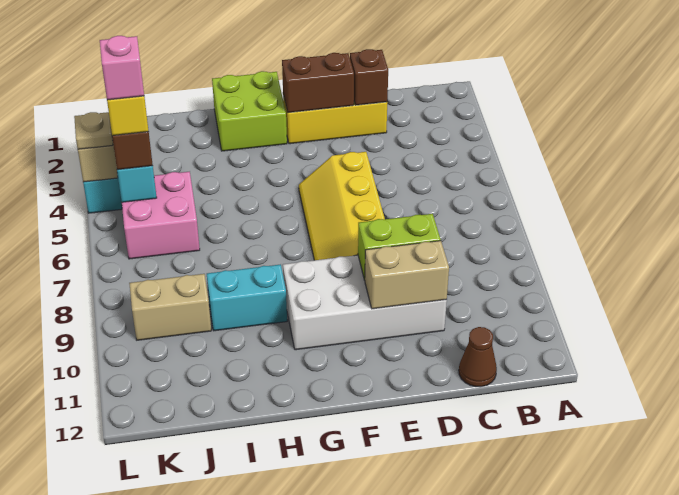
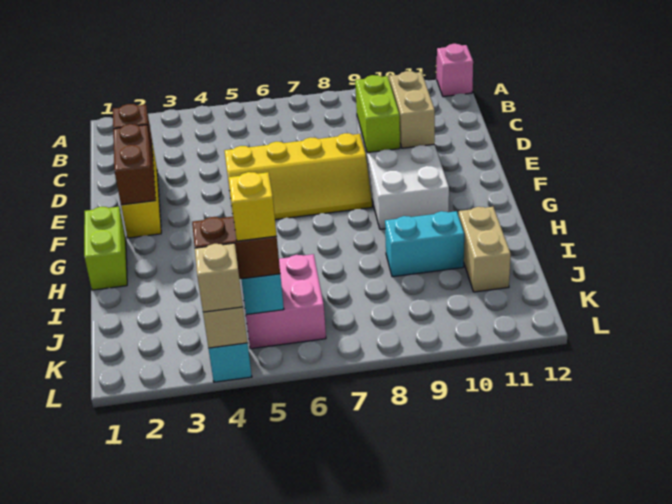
brown cone C12 level 1 -> none
lime brick G1:H2 level 1 -> lime brick G1:H1 level 1
cyan brick H9:I9 level 1 -> cyan brick I9:I10 level 1
tan brick J9:K9 level 1 -> tan brick I11:J11 level 1
pink brick K5 level 5 -> pink brick A12 level 1
tan plate L4 level 3 -> tan brick L4 level 3

